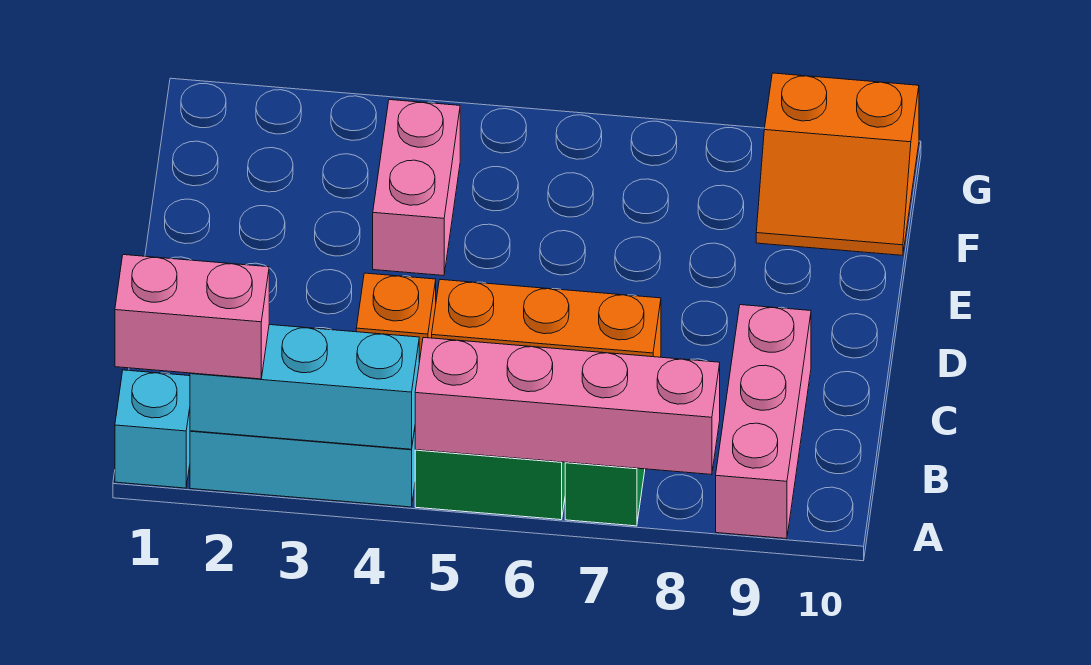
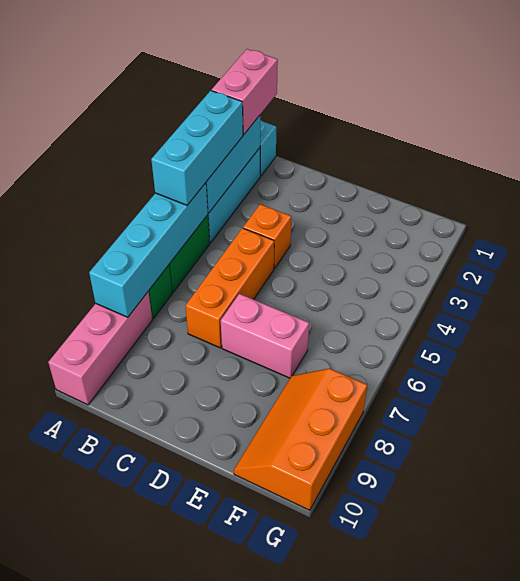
none -> cyan brick A3:A5 level 3
pink brick A5:A8 level 2 -> cyan brick A5:A8 level 2
pink brick A9:C9 level 1 -> pink brick A8:A10 level 1
pink brick E4:F4 level 1 -> pink brick D7:E7 level 1
orange slope F9:G10 level 1 top G -> orange slope F8:G10 level 1 top G

